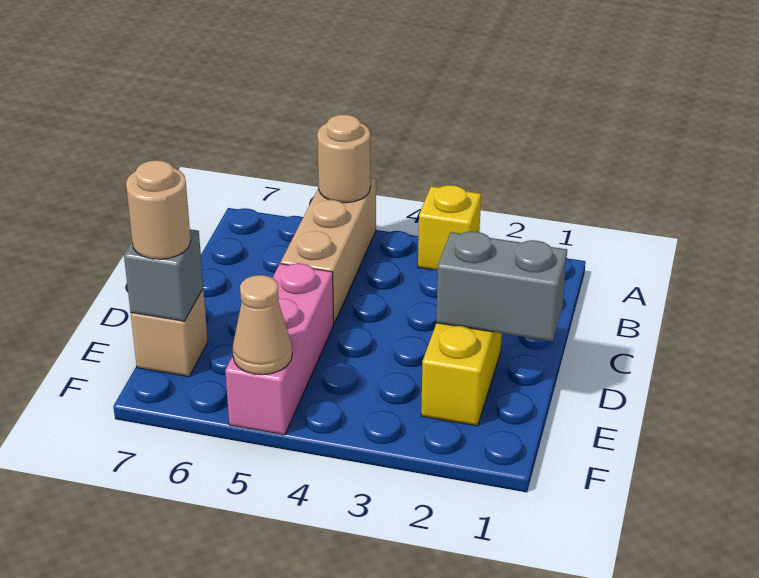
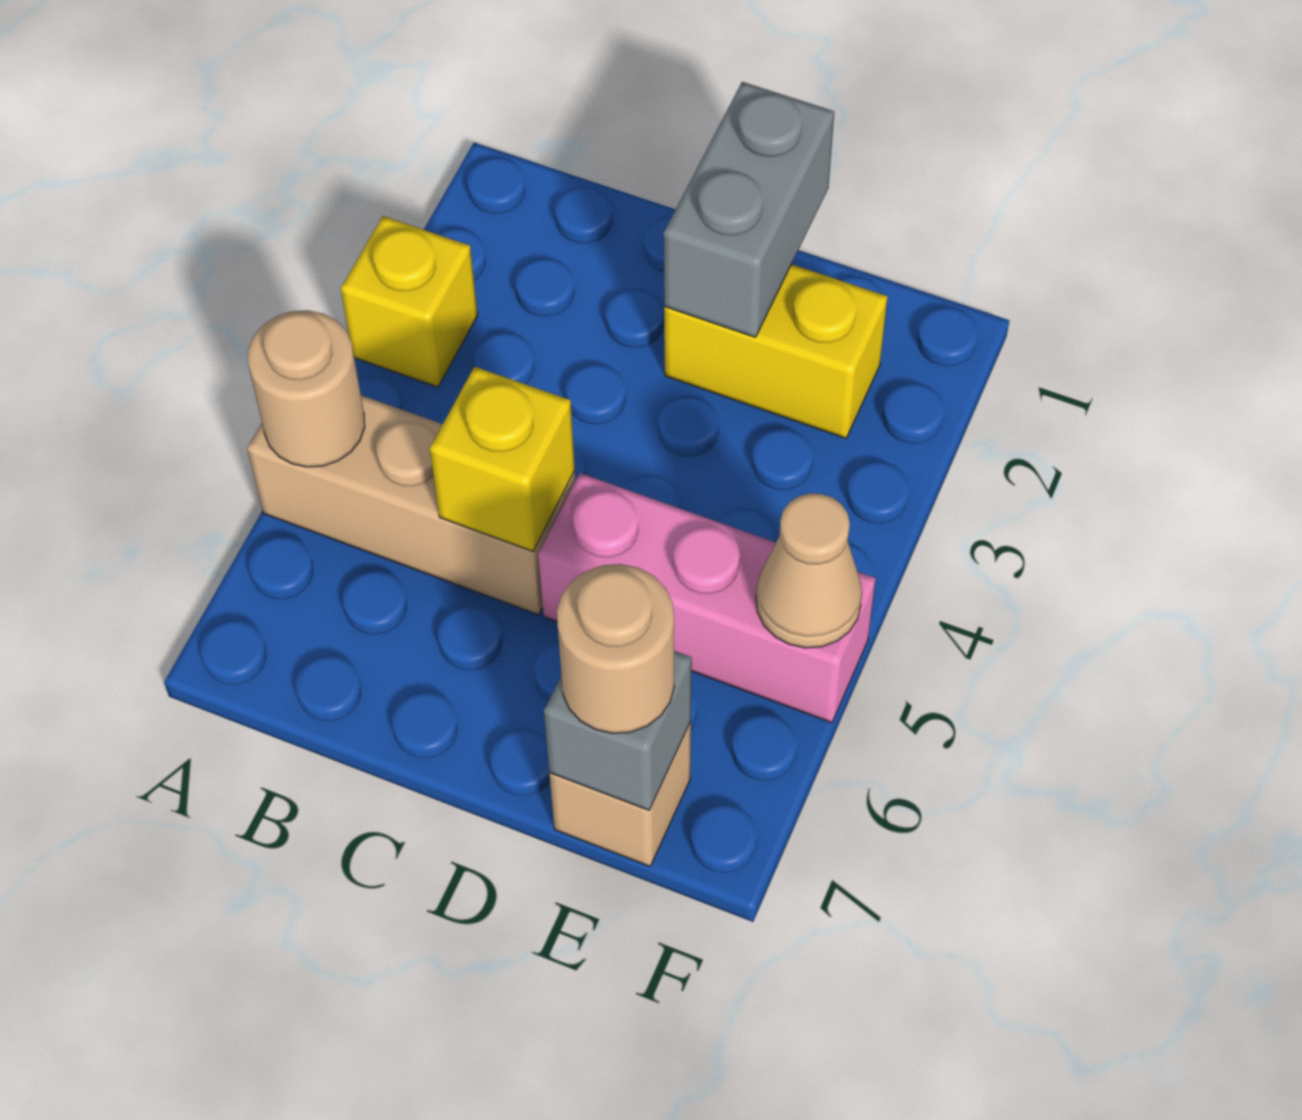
none -> yellow brick C5 level 2

